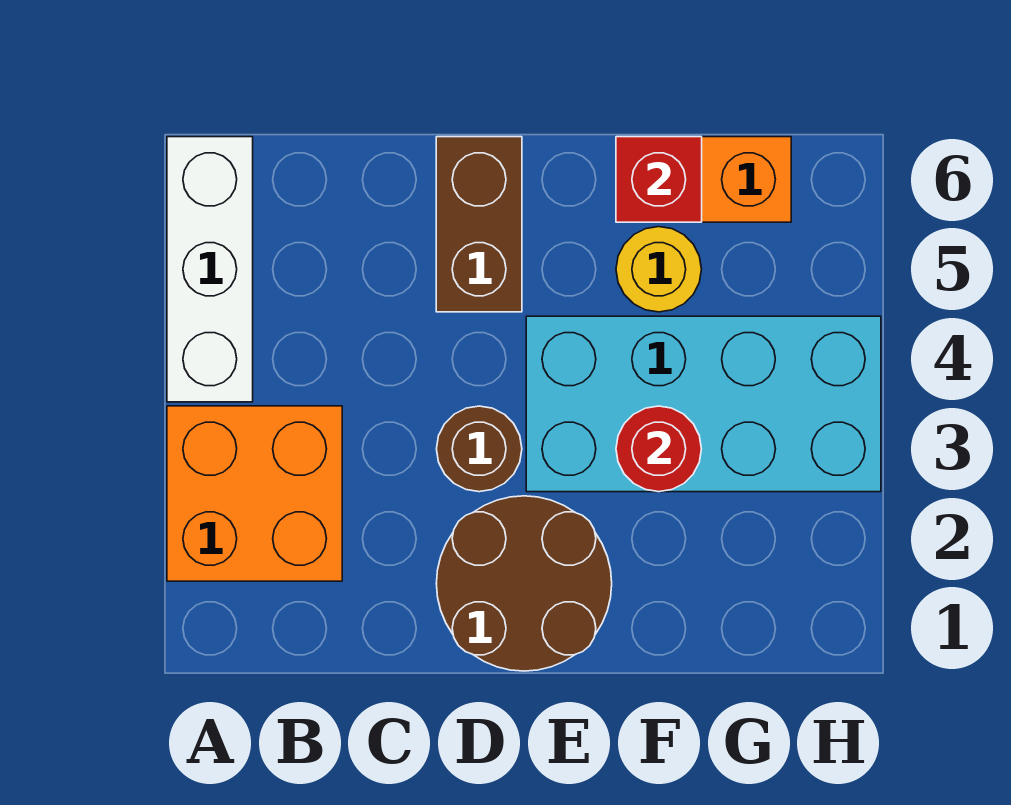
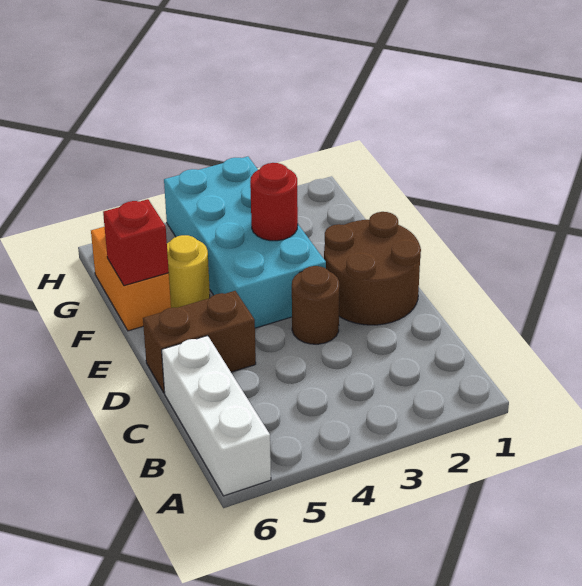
orange brick A2:B3 level 1 -> none
white brick A4:A6 level 1 -> white brick A6:C6 level 1

